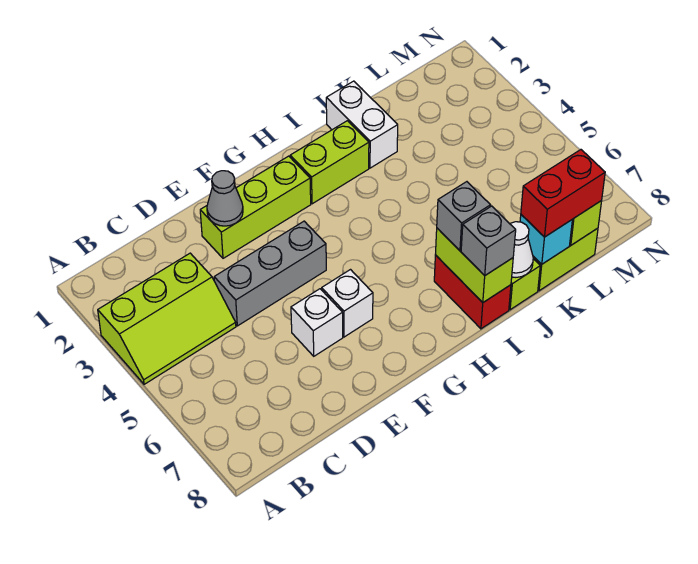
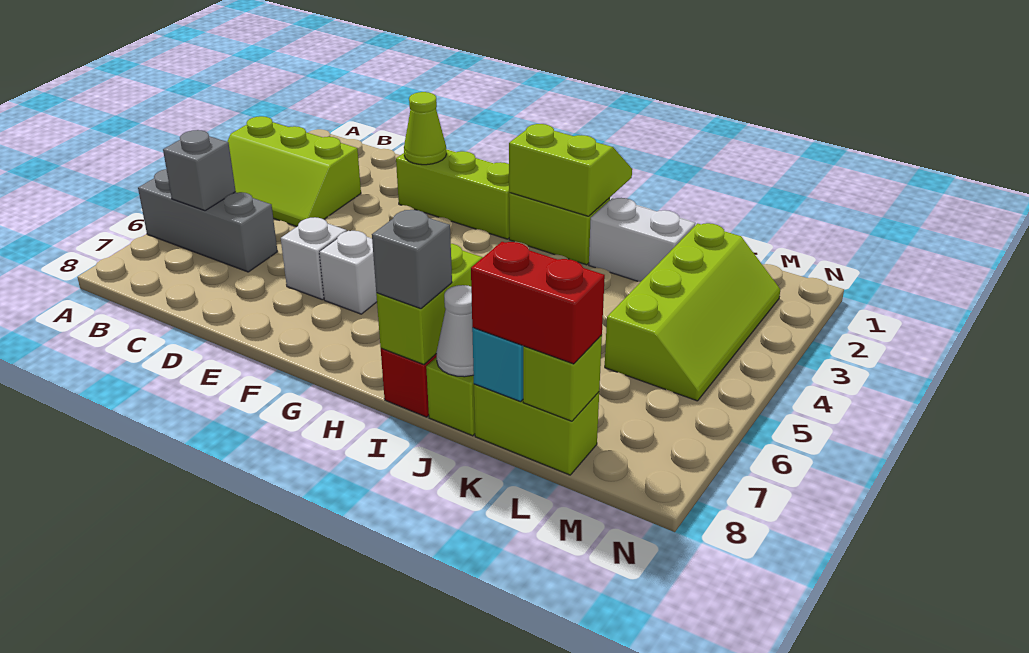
grey brick D4:F4 level 1 -> grey brick A6:C6 level 1
grey cone E2 level 2 -> lime cone E2 level 2
none -> lime slope H1:I2 level 2 top 2
grey brick I7 level 3 -> grey brick B6 level 2
white brick J1:J2 level 1 -> white brick J2:K2 level 1
none -> lime slope L2:M5 level 1 top L

